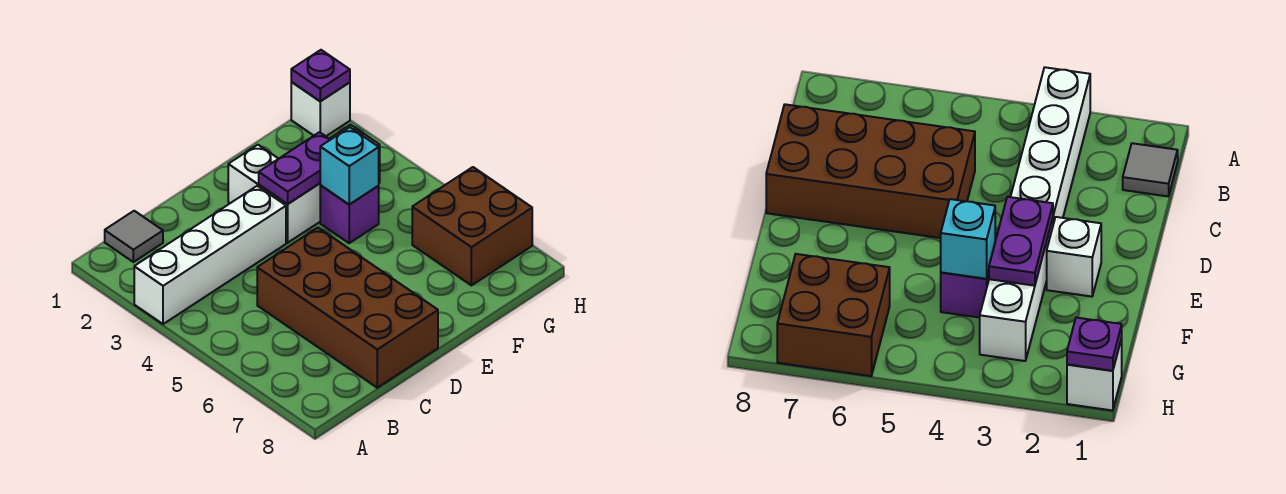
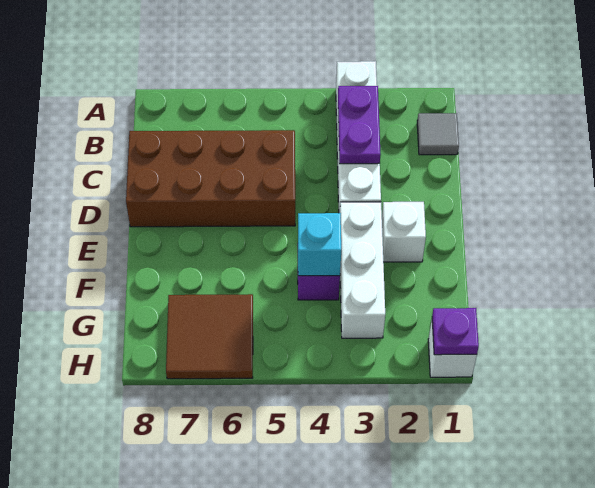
purple plate E3:F3 level 2 -> purple plate B3:C3 level 2
brown brick G6:H7 level 1 -> brown tile G6:H7 level 1

